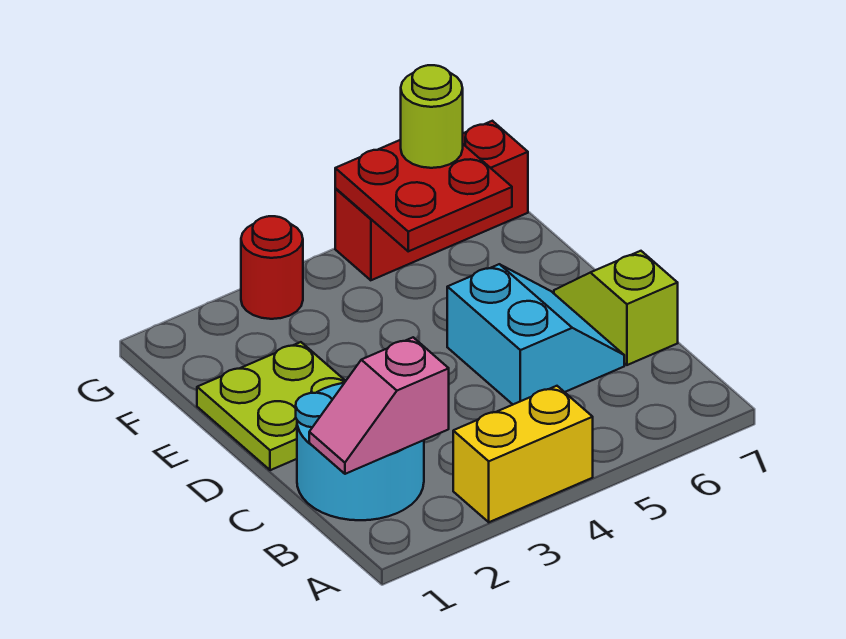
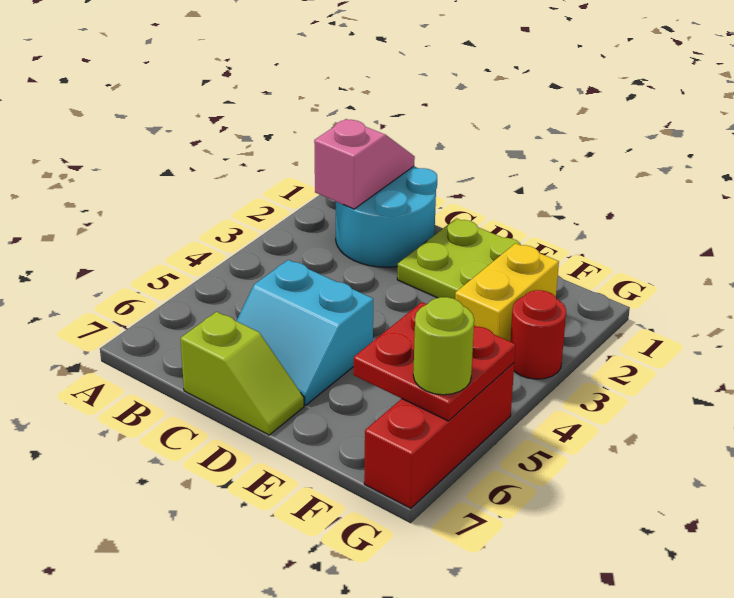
yellow brick A3:A4 level 1 -> yellow brick F2:F3 level 1

